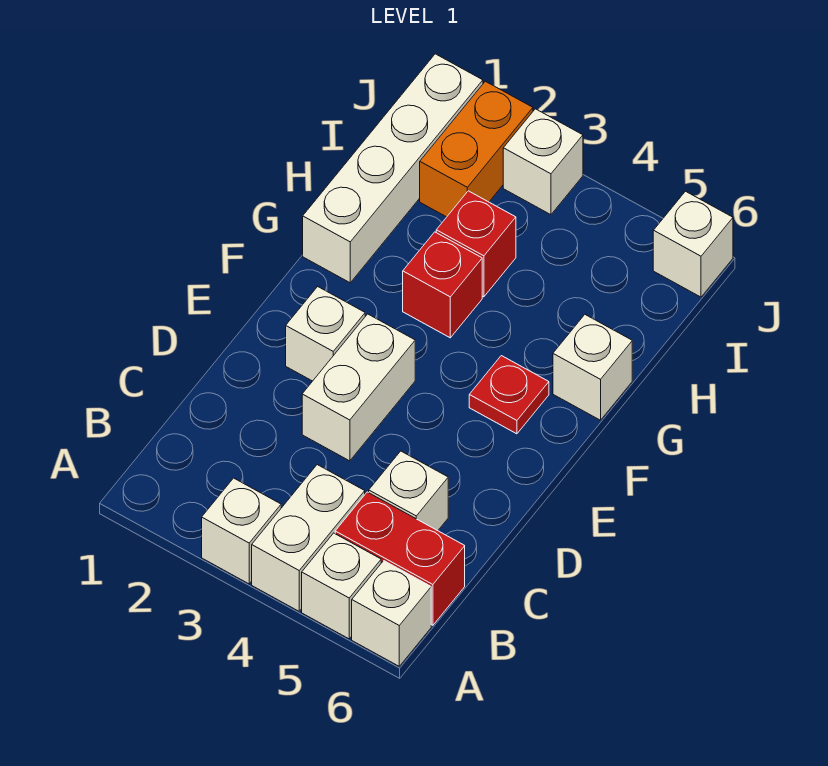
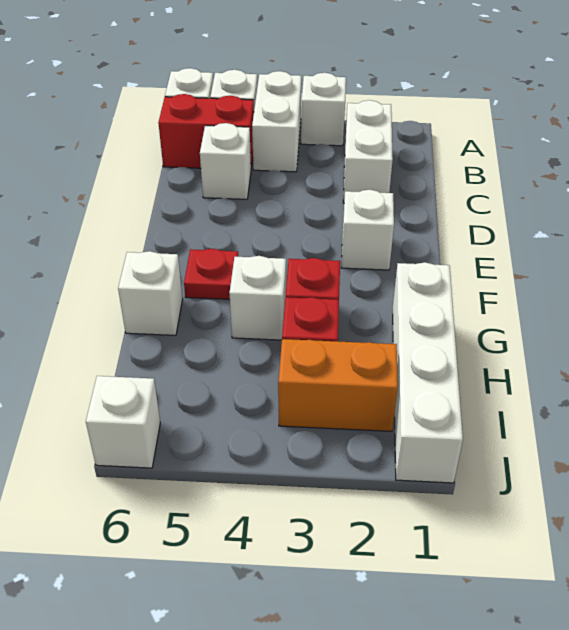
white brick D3:E3 level 1 -> white brick B2:C2 level 1
orange brick I2:J2 level 1 -> orange brick I2:I3 level 1
white brick J3 level 1 -> white brick G4 level 1

